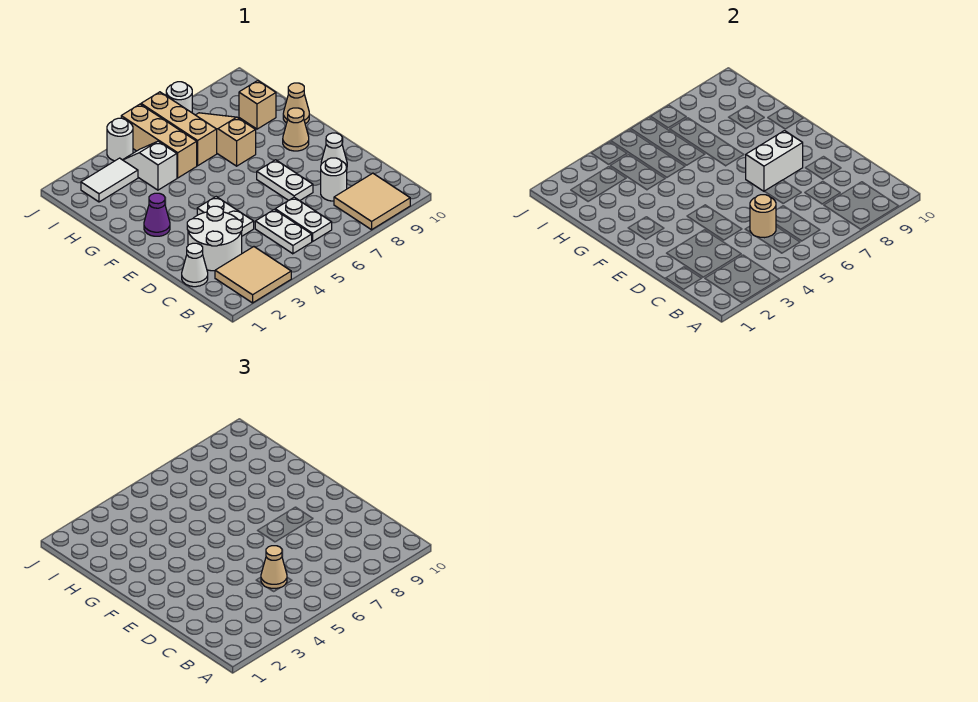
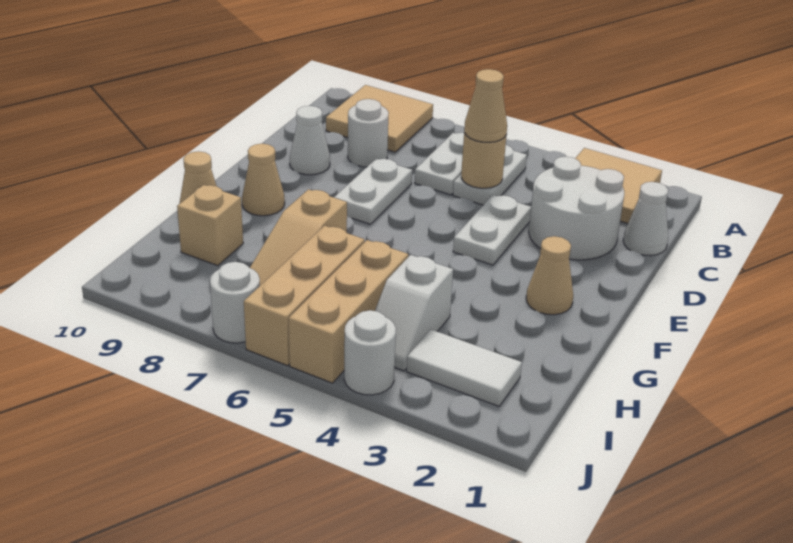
white brick E7:E8 level 2 -> none
purple cone F2 level 1 -> tan cone F2 level 1

